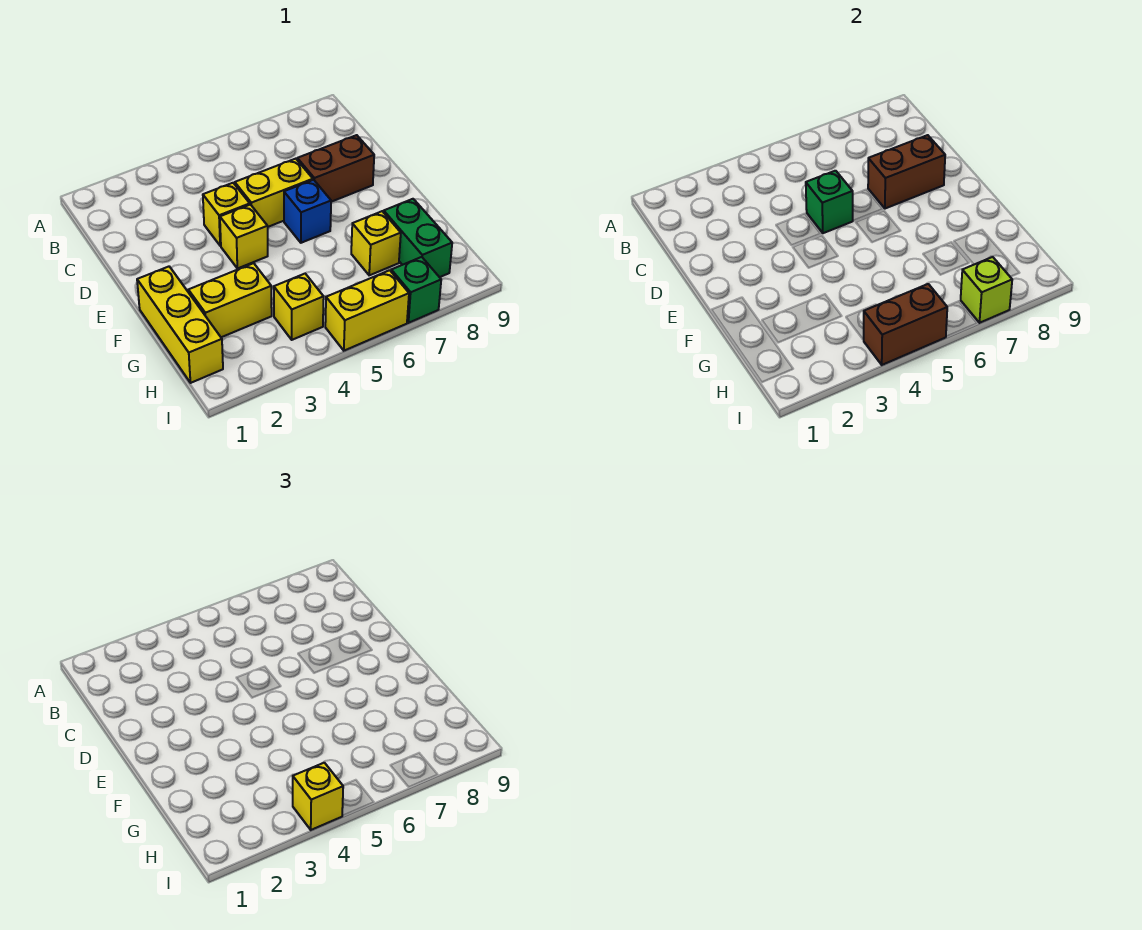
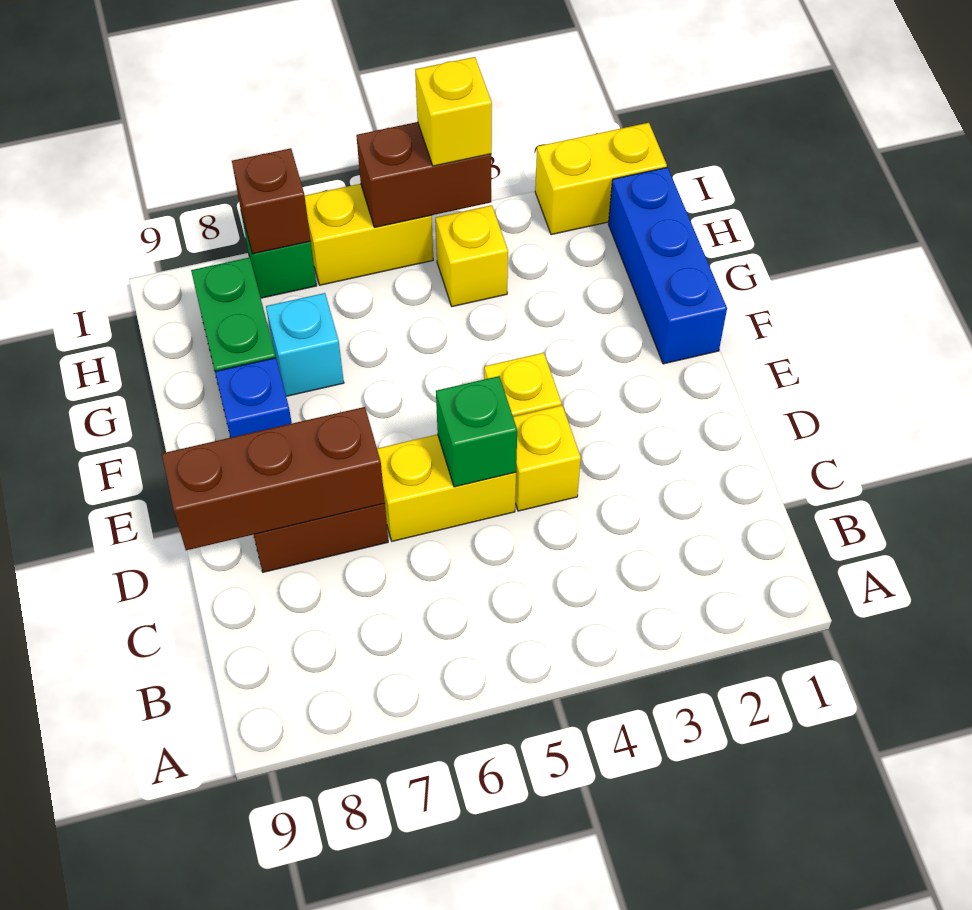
brown brick D7:D8 level 2 -> brown brick D7:D9 level 2
blue brick E6 level 1 -> blue brick F8 level 1
yellow brick F1:H1 level 1 -> blue brick F1:H1 level 1
yellow brick G2:G3 level 1 -> yellow brick I1:I2 level 1
yellow brick G7 level 1 -> cyan brick G7 level 1
lime brick I7 level 2 -> brown brick I7 level 2

